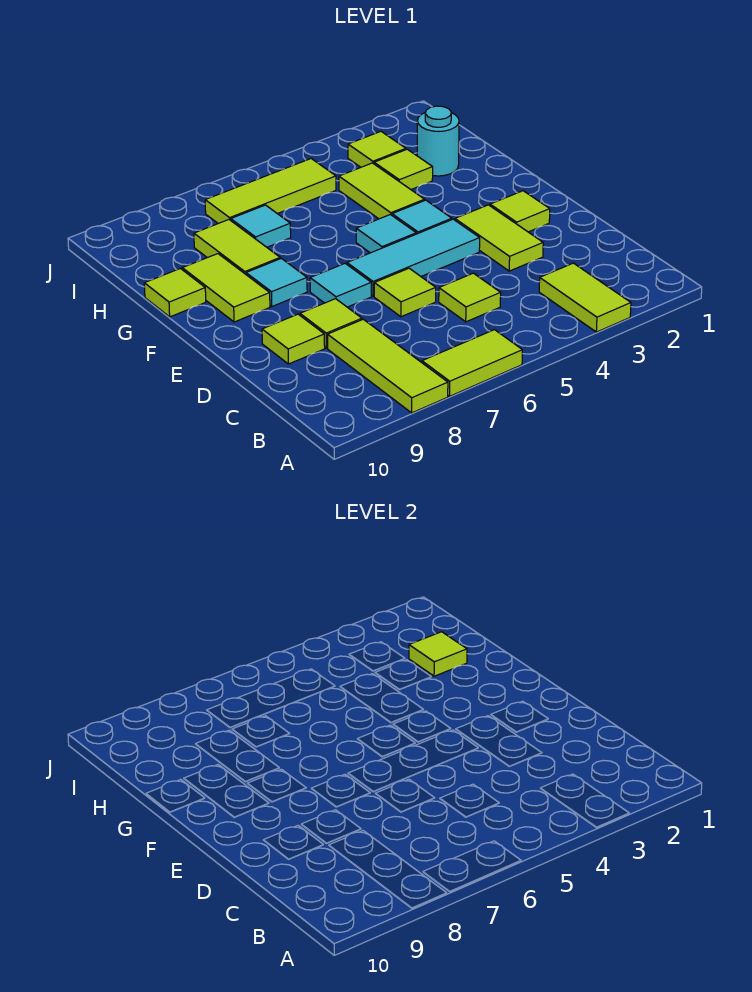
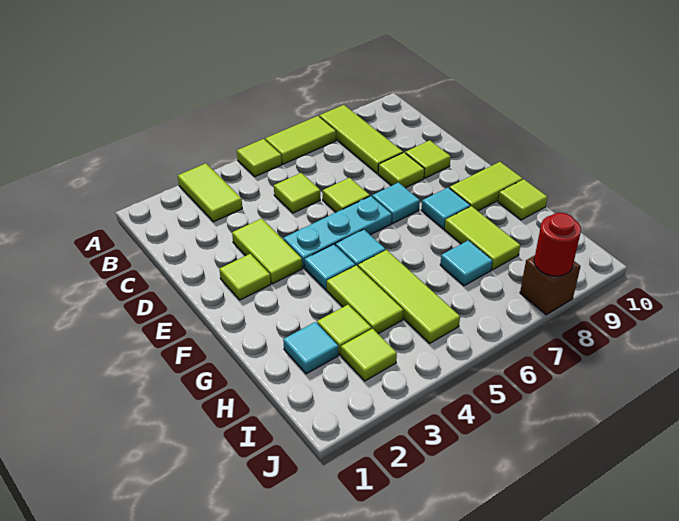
cyan tile E4:E6 level 1 -> cyan plate E4:E6 level 1
lime tile F9:G9 level 1 -> lime tile F9:F10 level 1
cyan round brick H2 level 1 -> cyan tile H2 level 1
lime tile H2 level 2 -> lime tile A5 level 1
lime tile I5:I7 level 1 -> lime tile G5:I5 level 1
none -> brown brick J8 level 1
none -> red round brick J8 level 2

